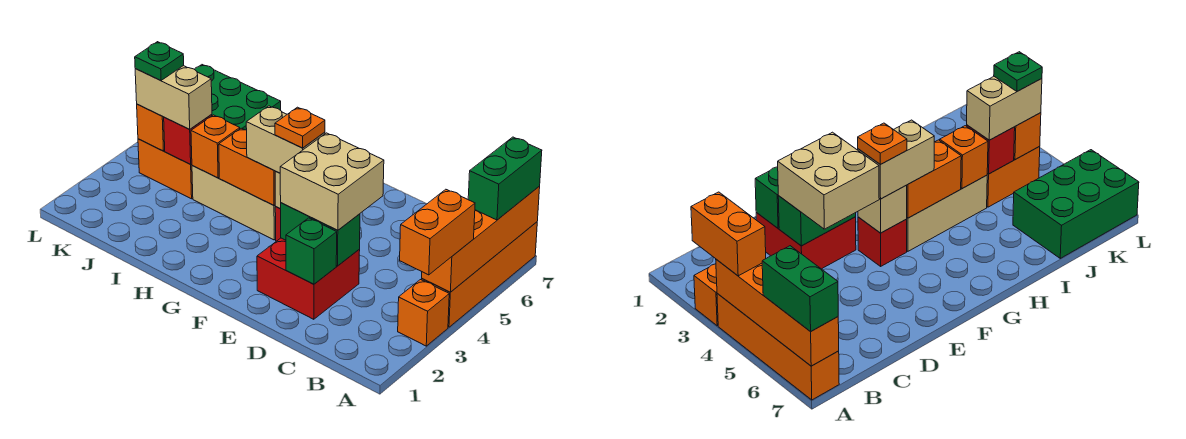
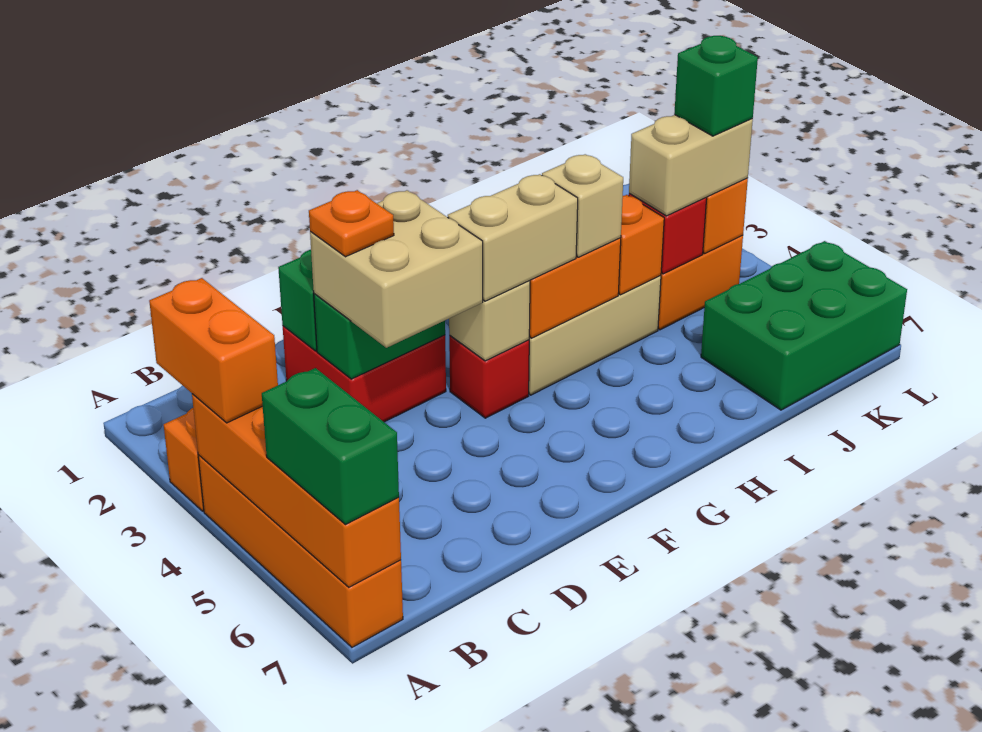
orange plate F4 level 4 -> orange plate D3 level 4
none -> tan brick H4 level 3
green plate K4 level 4 -> green brick K4 level 4

